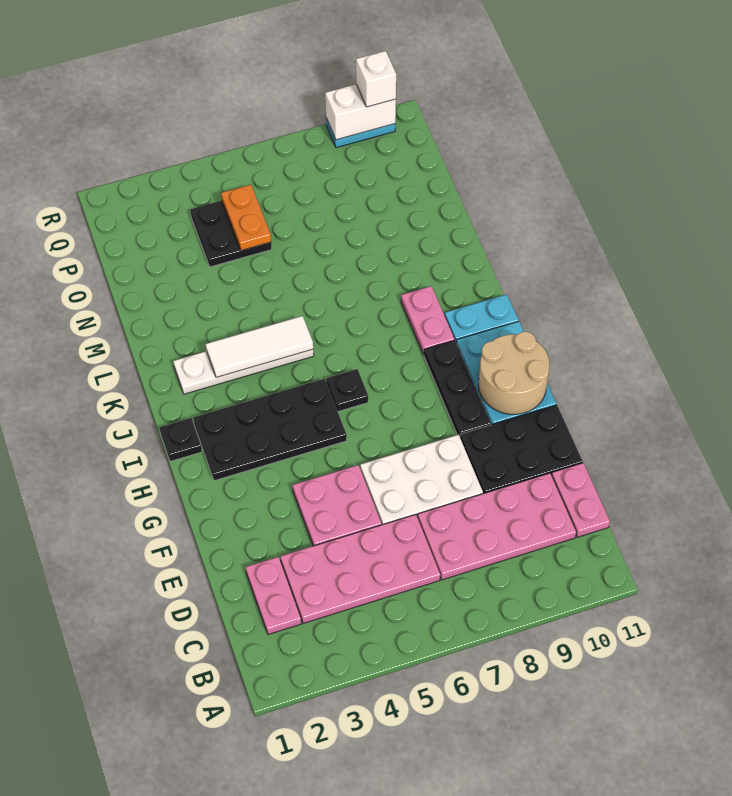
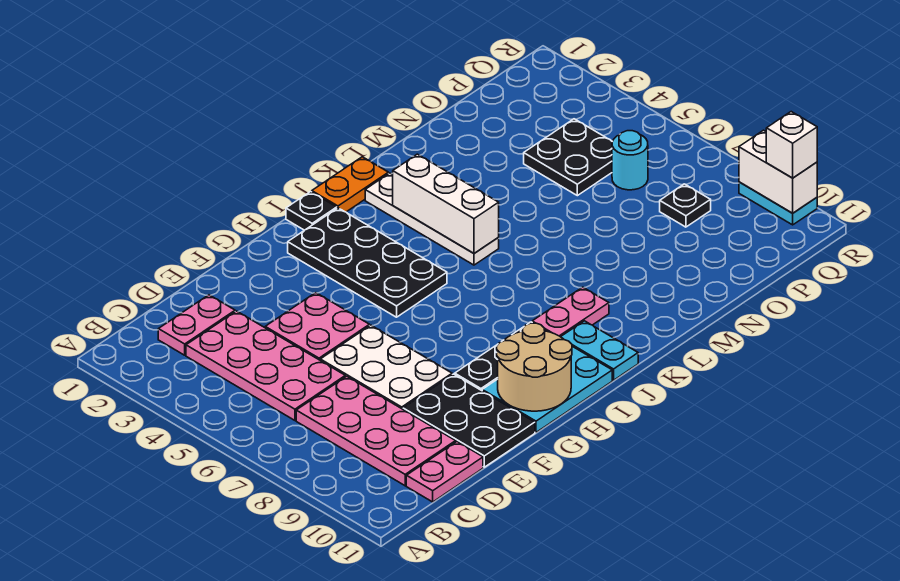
black plate I6 level 1 -> black plate P8 level 1
white tile K3:K5 level 2 -> white brick K3:K5 level 2
orange plate O5:P5 level 2 -> orange plate J1:K1 level 1
none -> cyan round brick P6 level 1

